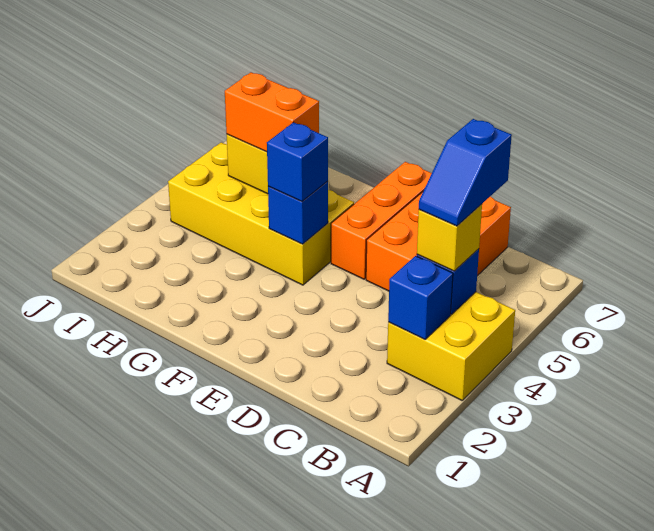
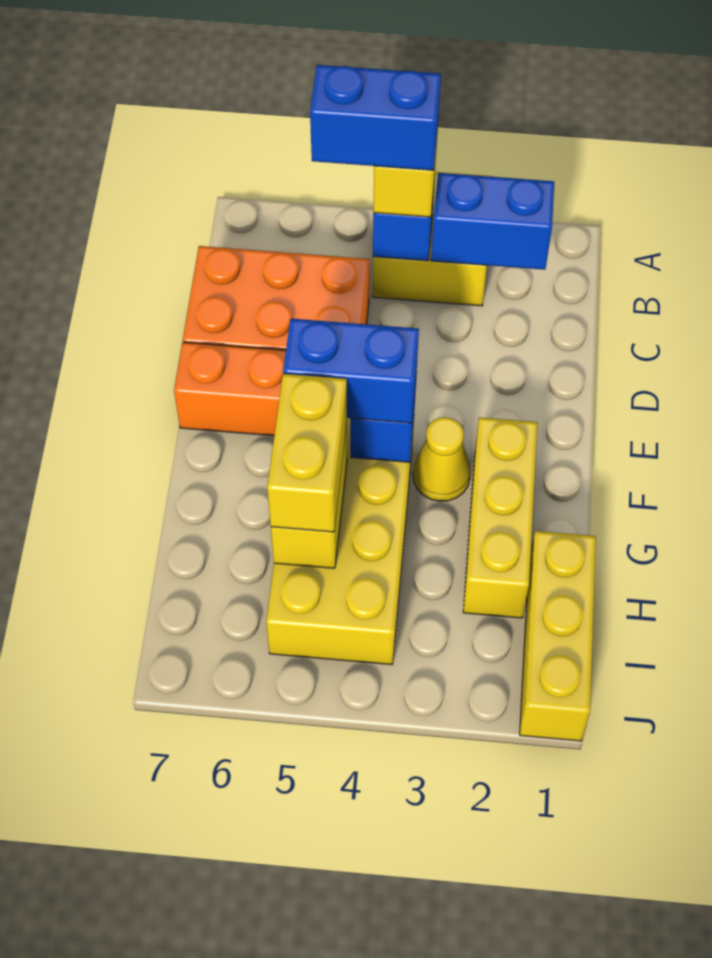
blue brick B3 level 2 -> blue brick B2:B3 level 2
blue slope B4:B5 level 4 top 5 -> blue brick B4:B5 level 4
none -> yellow brick F2:H2 level 1
none -> yellow cone F3 level 1
blue brick F4 level 3 -> blue brick F4:F5 level 3
orange brick G5:H5 level 3 -> yellow brick G5:H5 level 3
none -> yellow brick H1:J1 level 1

